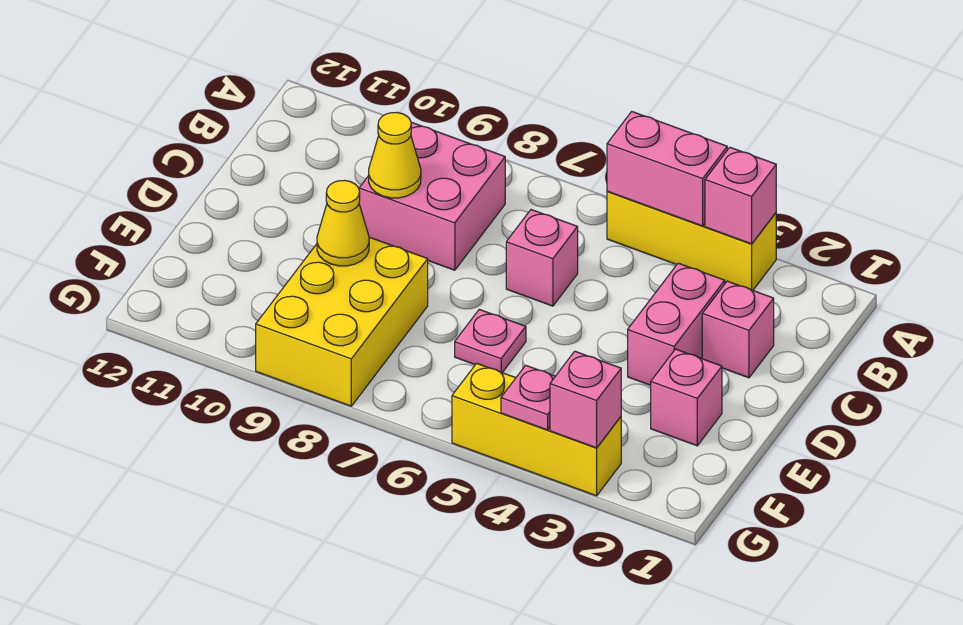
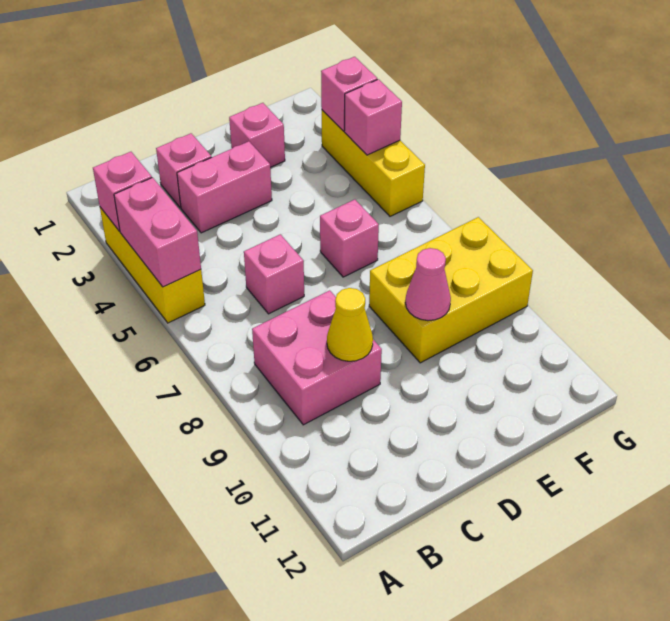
pink plate E6 level 1 -> pink brick E6 level 1
yellow cone E9 level 2 -> pink cone E9 level 2
pink plate G4 level 2 -> pink brick G4 level 2

